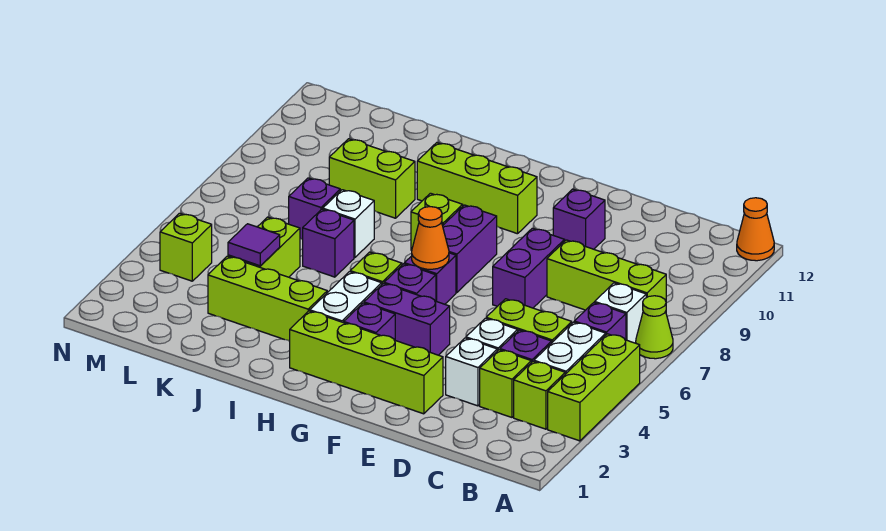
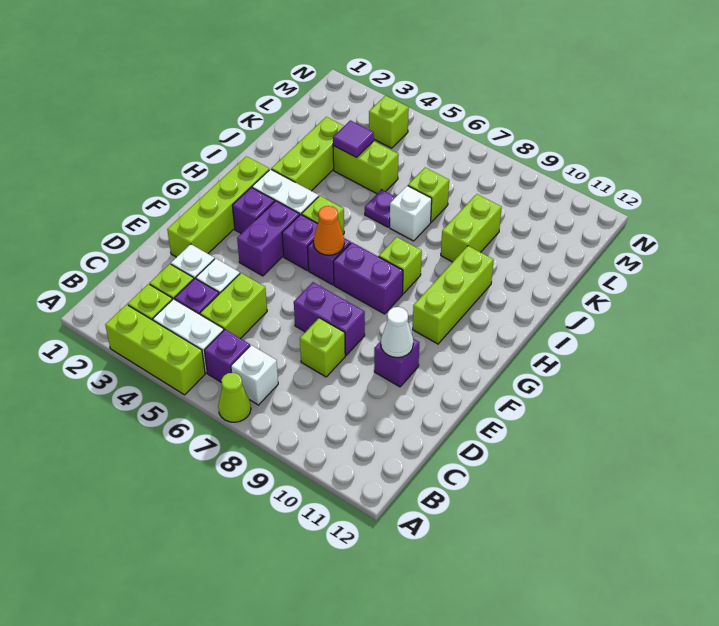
orange cone A12 level 1 -> none
lime brick B8:D8 level 1 -> lime brick D8 level 1
none -> white cone E10 level 2
purple brick J6 level 1 -> purple plate J6 level 1
purple brick K7 level 1 -> lime brick K7 level 1

